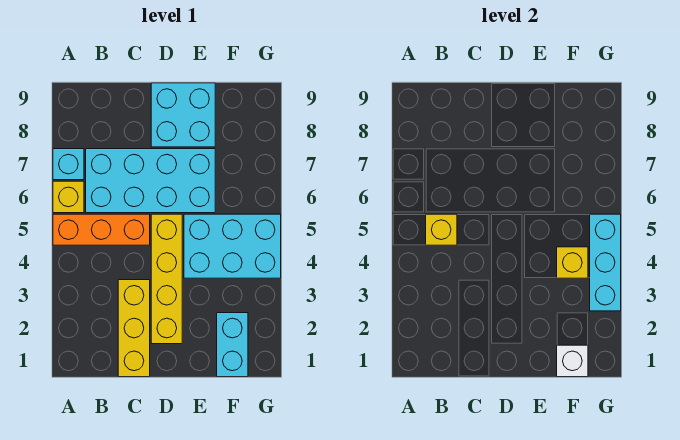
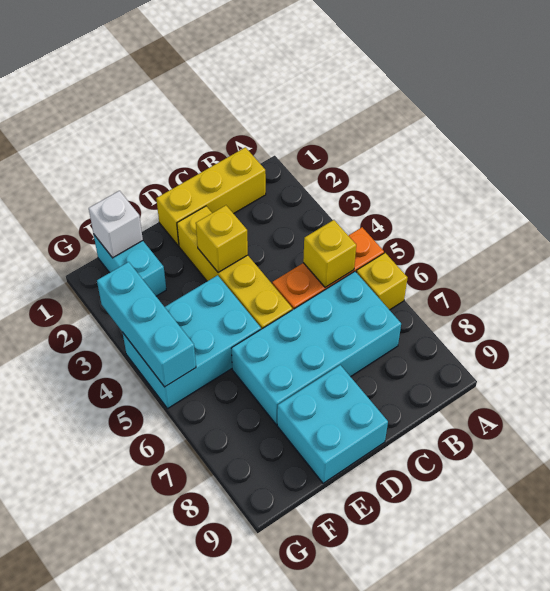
cyan brick A7 level 1 -> none
yellow brick C1:C3 level 1 -> yellow brick B1:D1 level 1
yellow brick F4 level 2 -> yellow brick D3 level 2

